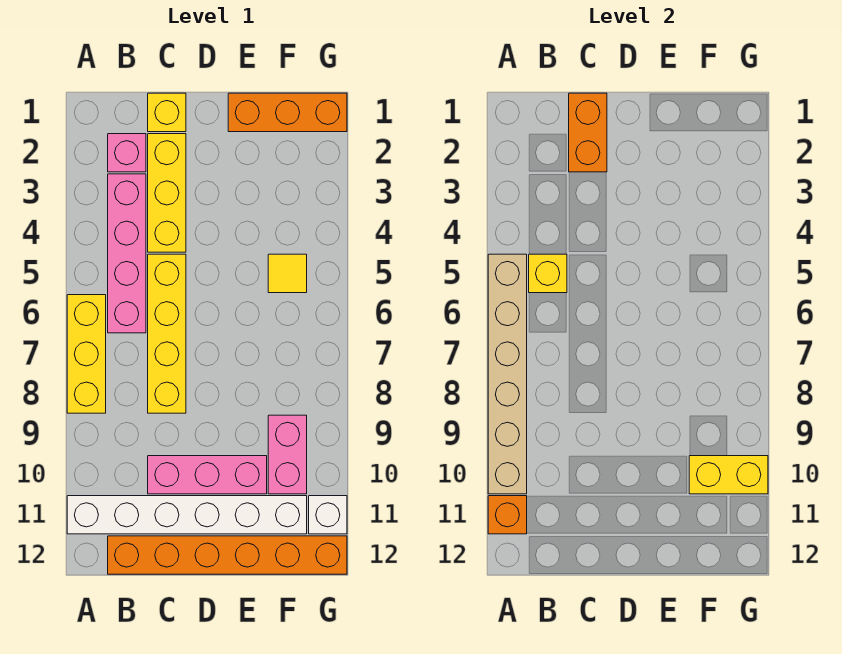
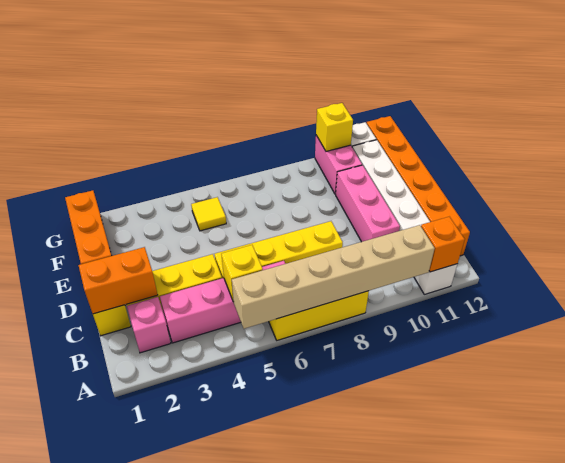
pink brick F9:F10 level 1 -> pink brick F10:G10 level 1
yellow brick F10:G10 level 2 -> yellow brick G10 level 2

